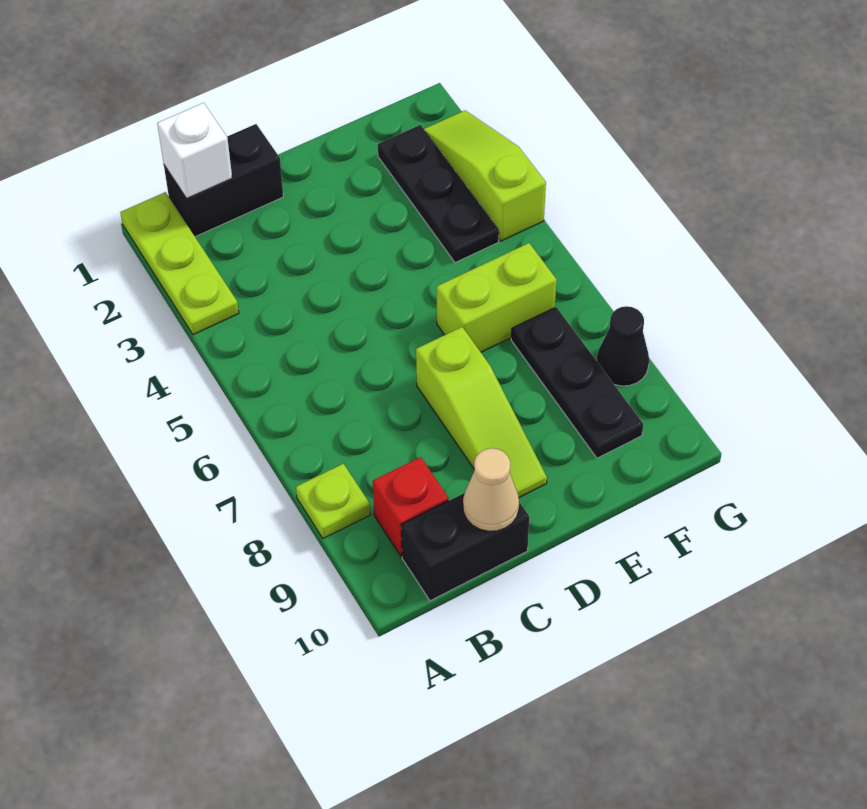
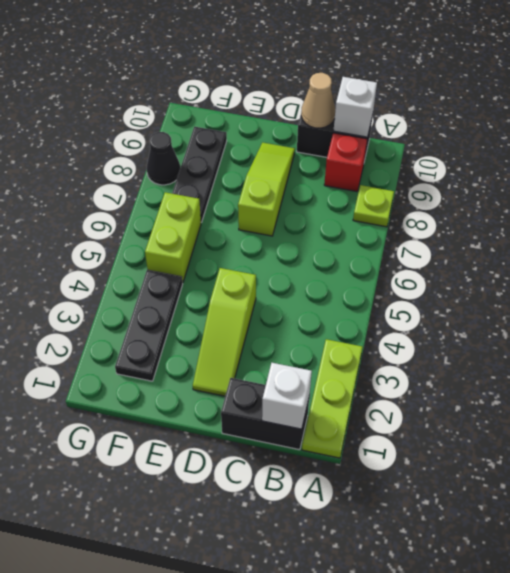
none -> white brick B10 level 2
lime brick E6:F6 level 1 -> lime brick F5:F6 level 1
lime slope G2:G4 level 1 top 4 -> lime slope D2:D4 level 1 top 4

